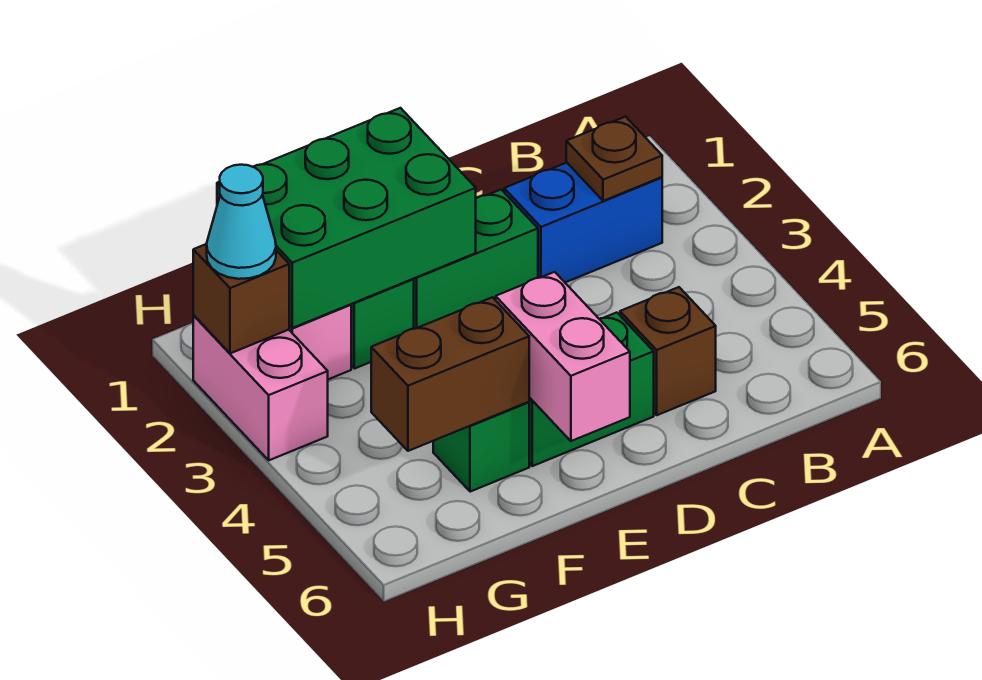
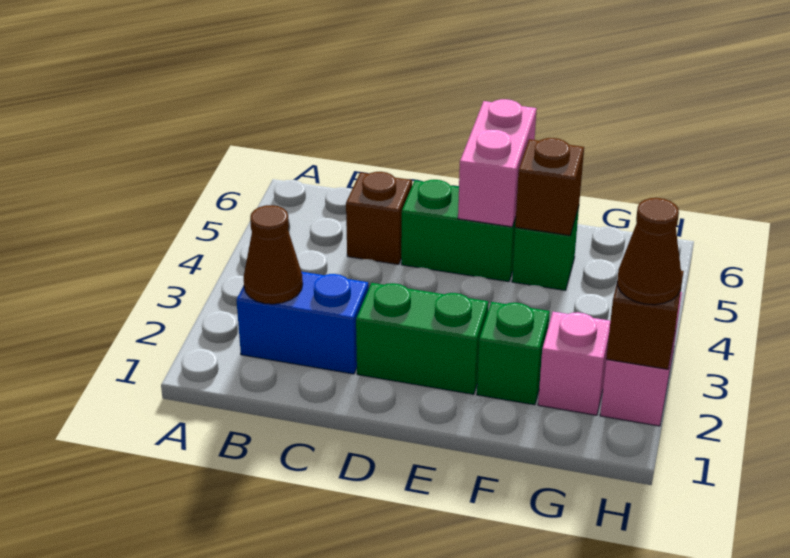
brown plate B2 level 2 -> brown cone B2 level 2
green brick E1:G2 level 2 -> none
brown brick F5:G5 level 2 -> brown brick F5 level 2
cyan cone H2 level 3 -> brown cone H2 level 3

